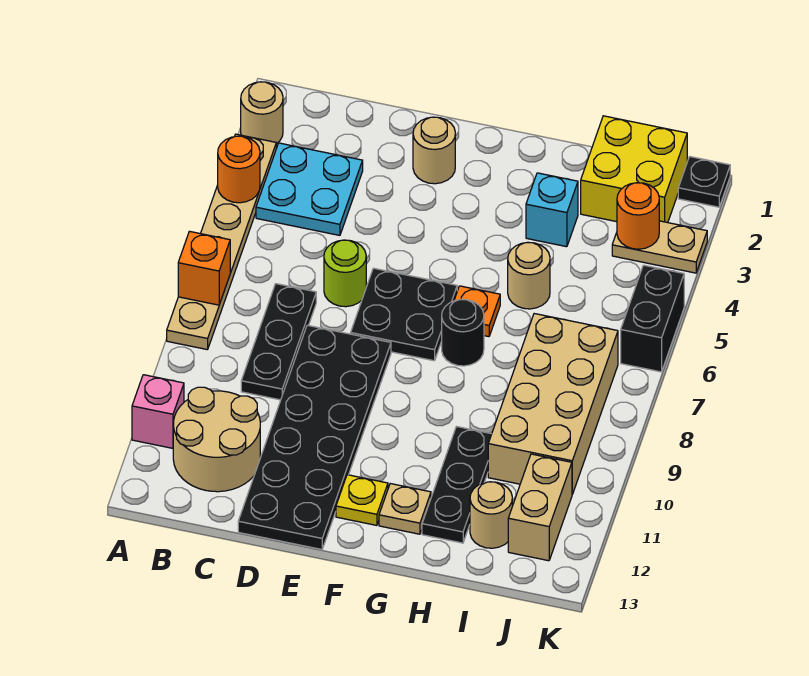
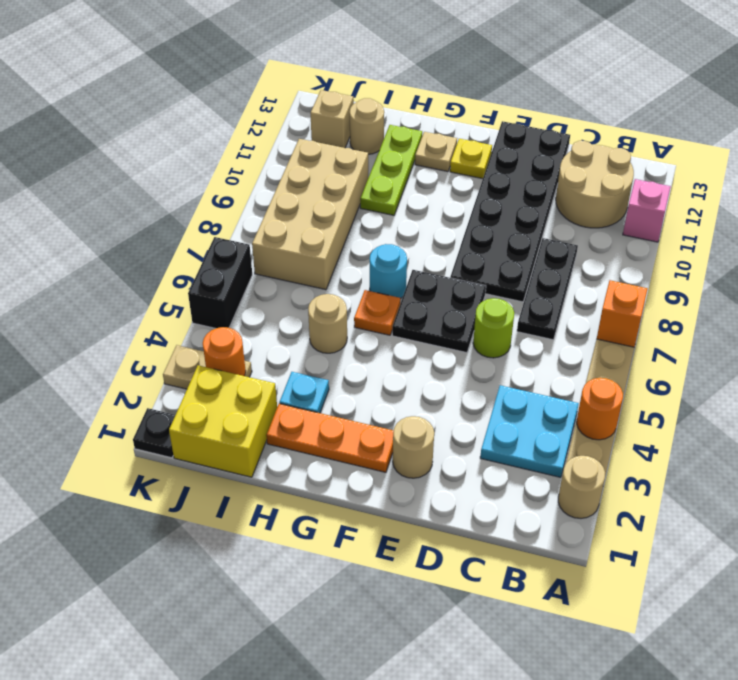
none -> orange plate F2:H2 level 1
black round brick G7 level 1 -> cyan round brick G7 level 1
cyan brick H3 level 1 -> cyan plate H3 level 1
black plate H10:H12 level 1 -> lime plate H10:H12 level 1
tan brick J11:J12 level 1 -> tan brick J12 level 1

